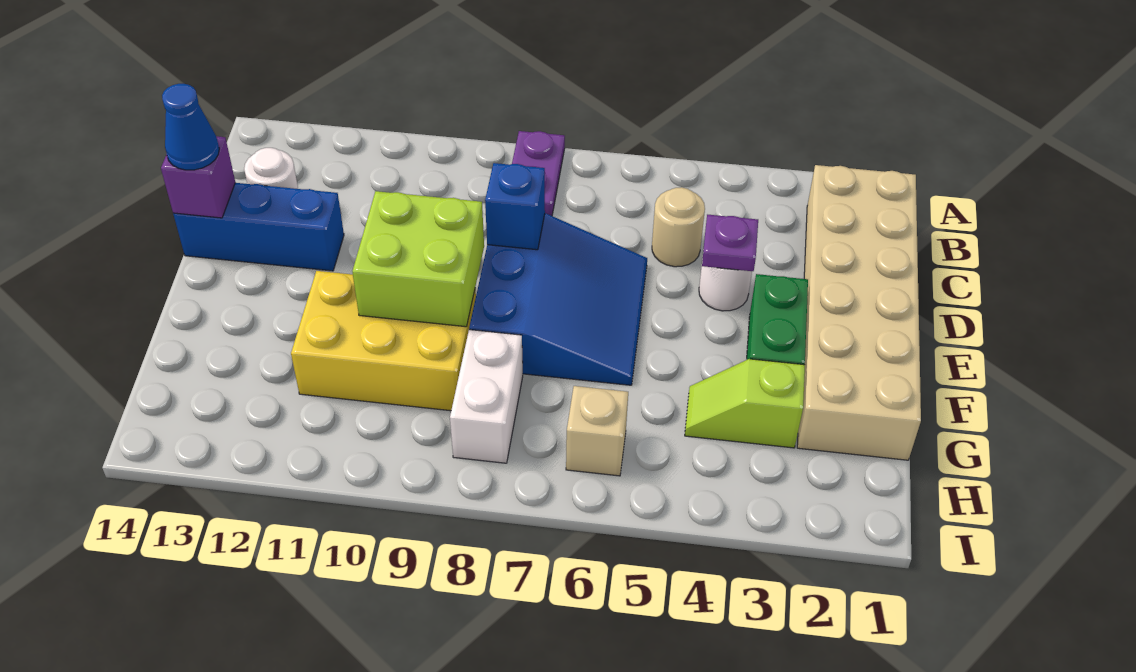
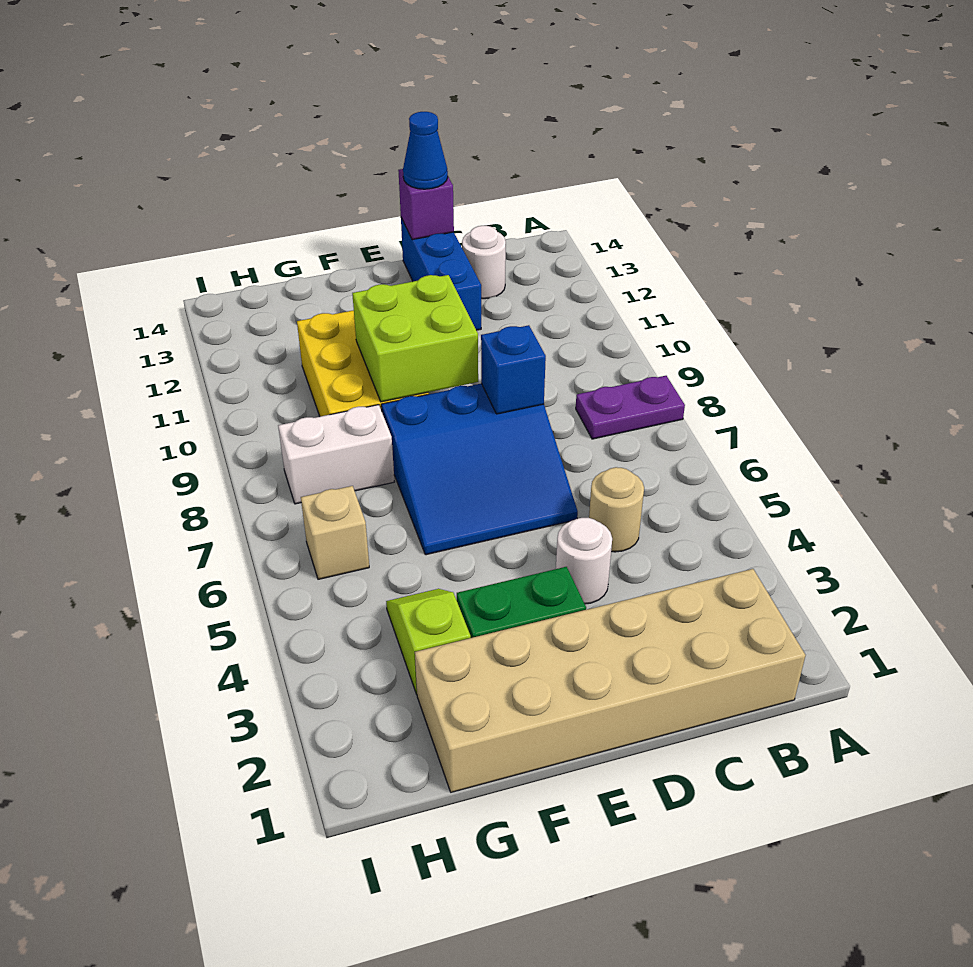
purple plate D4 level 2 -> none

